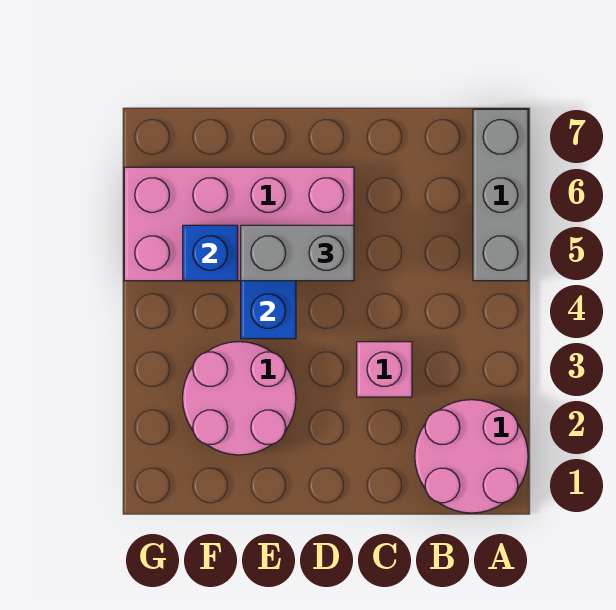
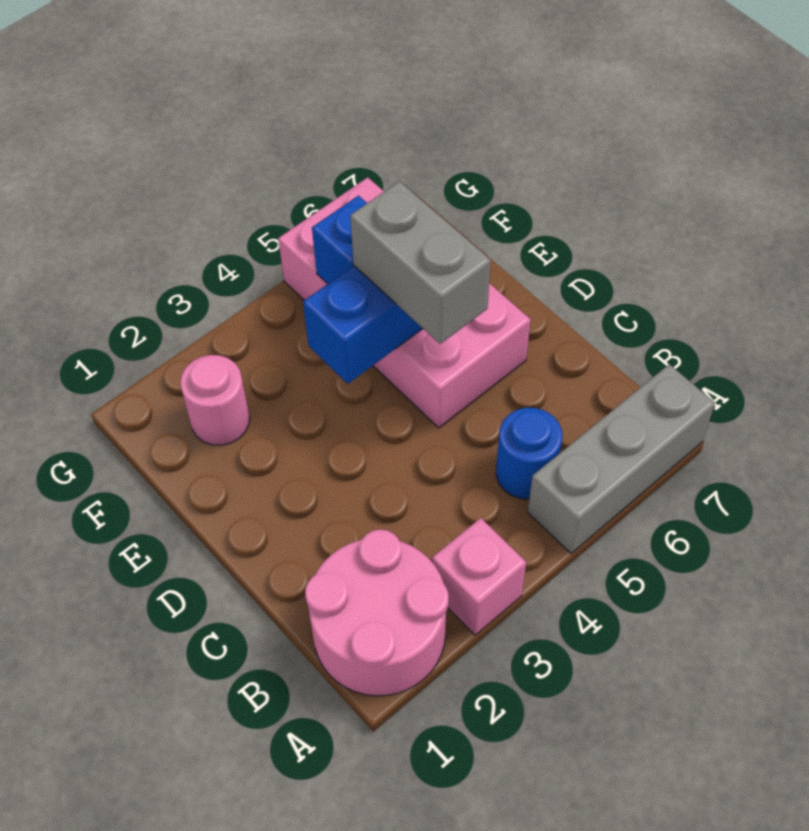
none -> blue round brick B5 level 1
pink brick C3 level 1 -> pink brick A3 level 1
pink round brick E2:F3 level 1 -> pink round brick F2 level 1

